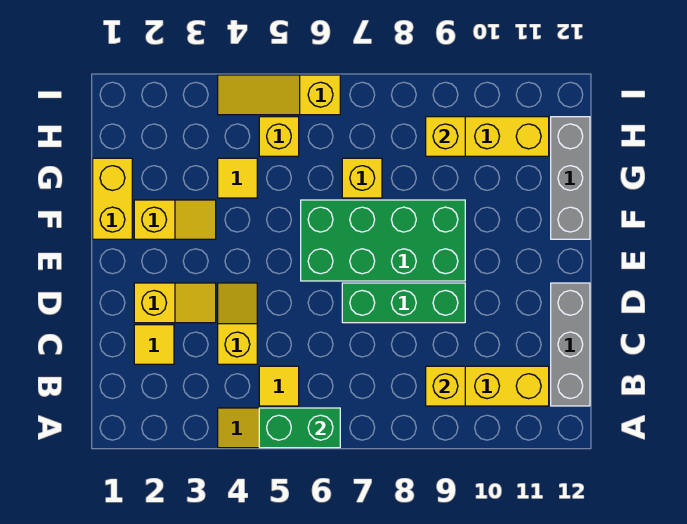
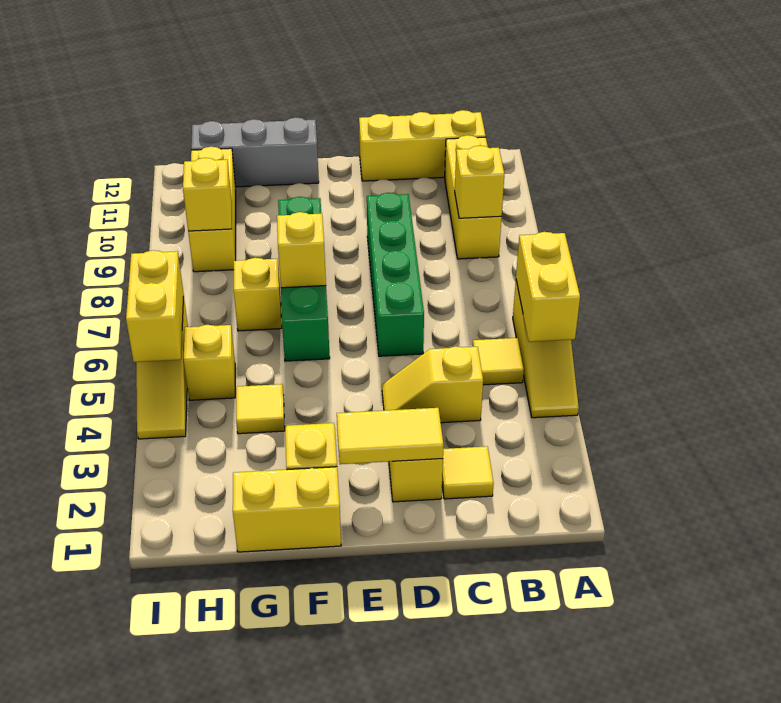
green brick A5:A6 level 2 -> yellow brick A5:A6 level 2
grey brick B12:D12 level 1 -> yellow brick B12:D12 level 1
none -> yellow tile D2:E2 level 2
green brick D7:D9 level 1 -> green brick D6:D9 level 1
green brick E6:F9 level 1 -> green brick F6:F9 level 1
none -> yellow brick F7 level 2
none -> yellow brick I5:I6 level 2

